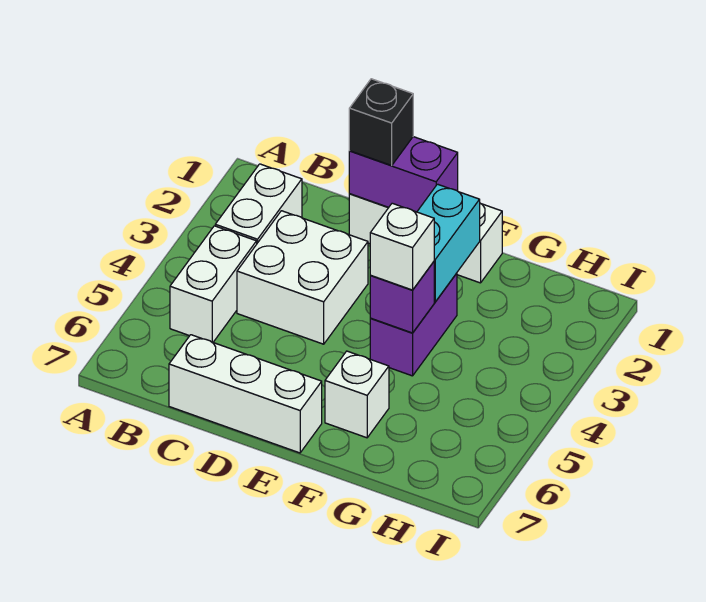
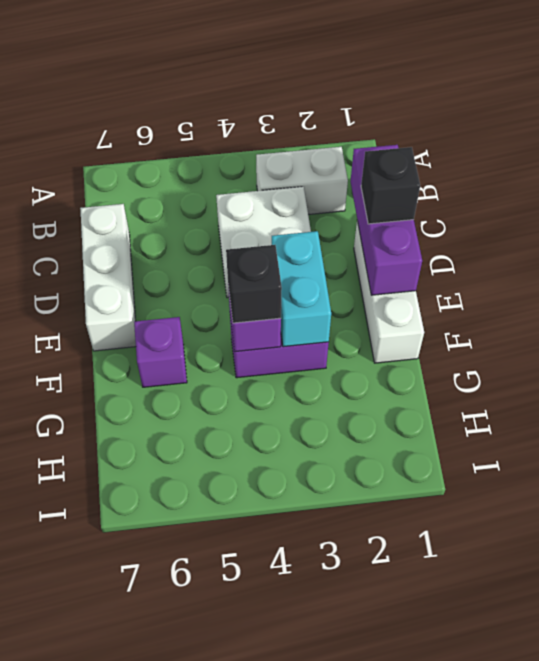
white brick B4:B5 level 1 -> none
purple brick D1:E1 level 2 -> purple brick C1:E1 level 2
cyan brick F2:F3 level 2 -> cyan brick E3:F3 level 2
white brick F4 level 3 -> black brick F4 level 3
white brick F6 level 1 -> purple brick F6 level 1

